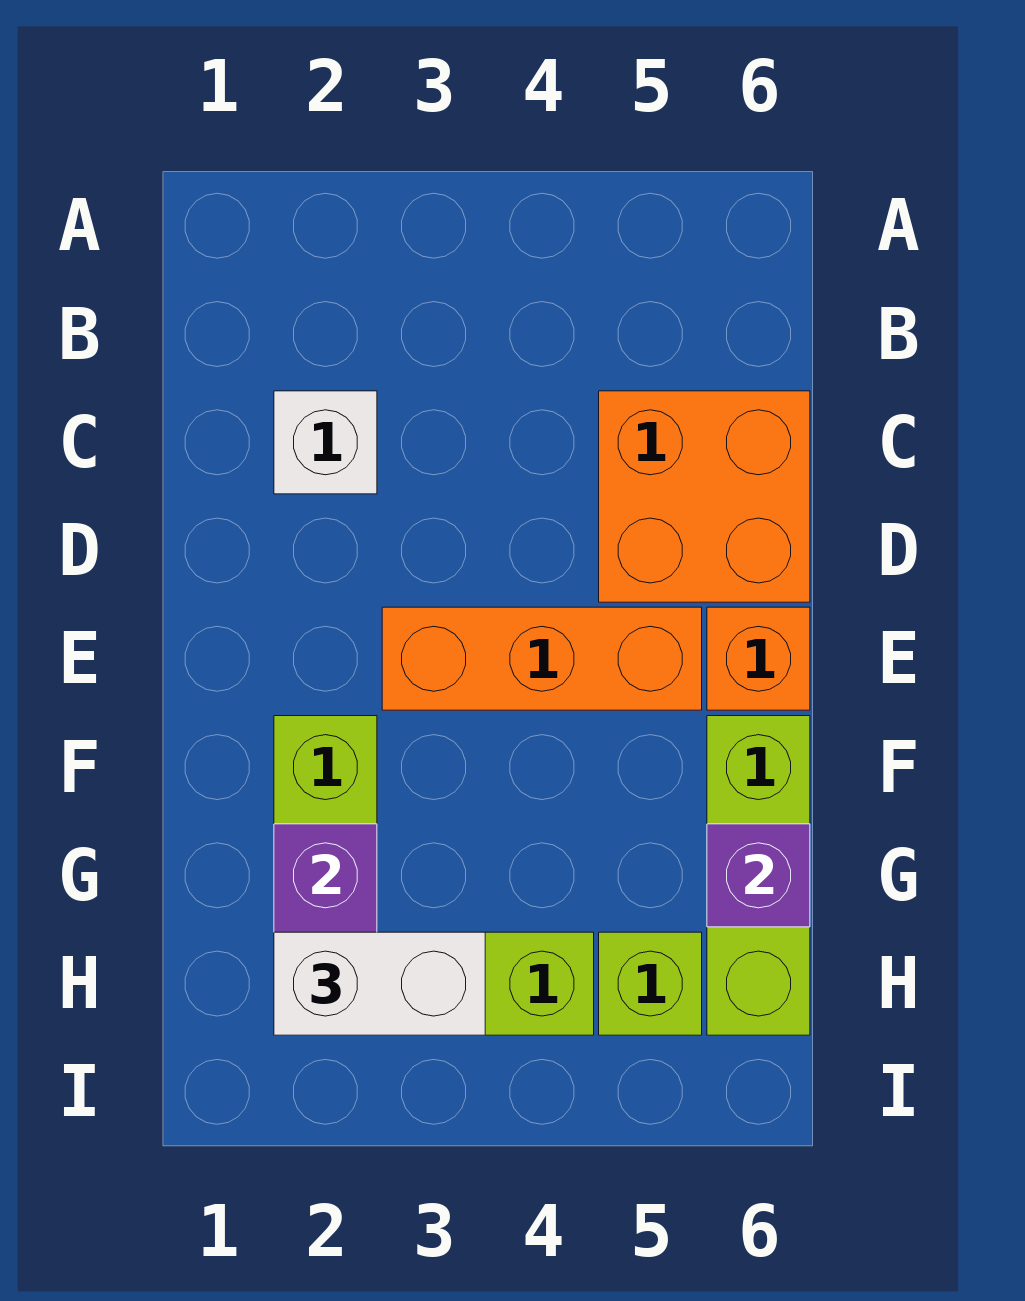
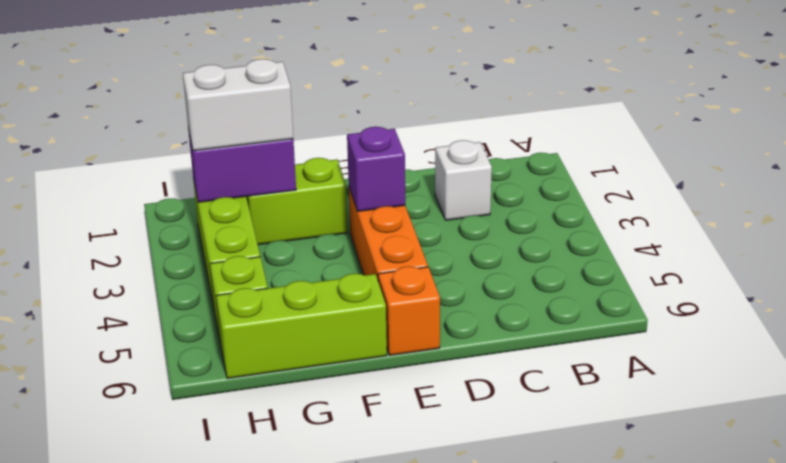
orange brick C5:D6 level 1 -> none
purple brick G6 level 2 -> purple brick E3 level 2
white brick H2:H3 level 3 -> white brick G2:H2 level 3

